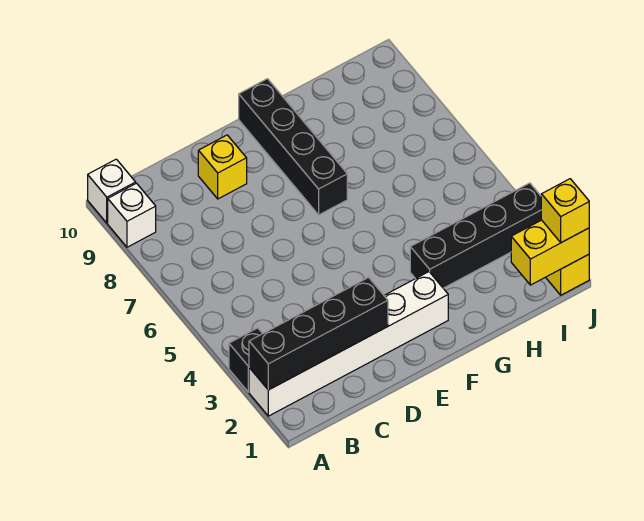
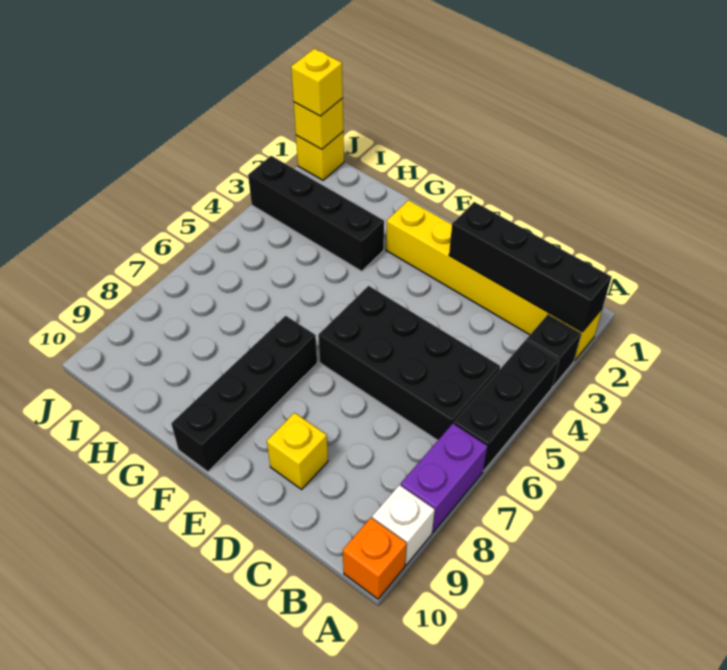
white brick A2:F2 level 1 -> yellow brick A2:F2 level 1
none -> black brick A4:A6 level 1
none -> purple brick A7:A8 level 1
white brick A10 level 1 -> orange brick A10 level 1
none -> black brick B5:E6 level 1
yellow brick I1:J1 level 2 -> yellow brick J1 level 2

